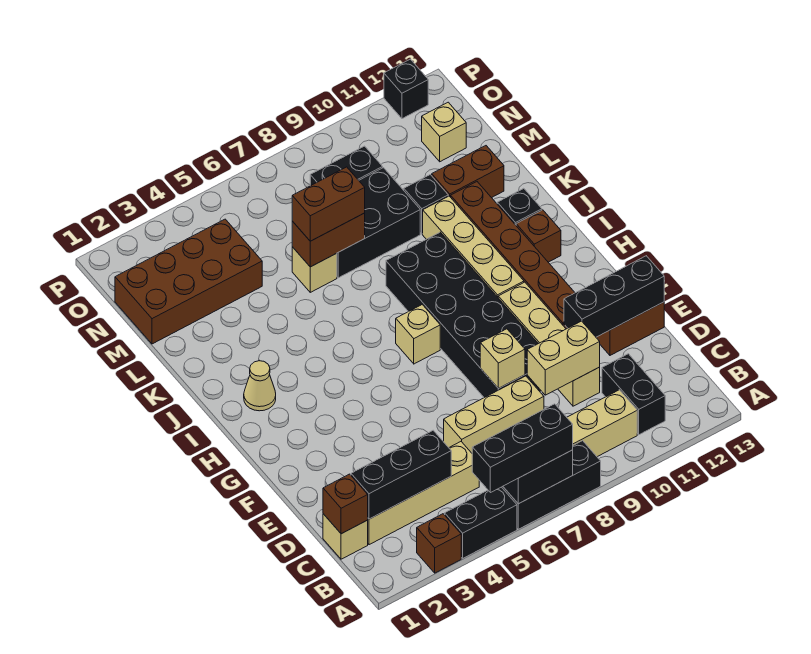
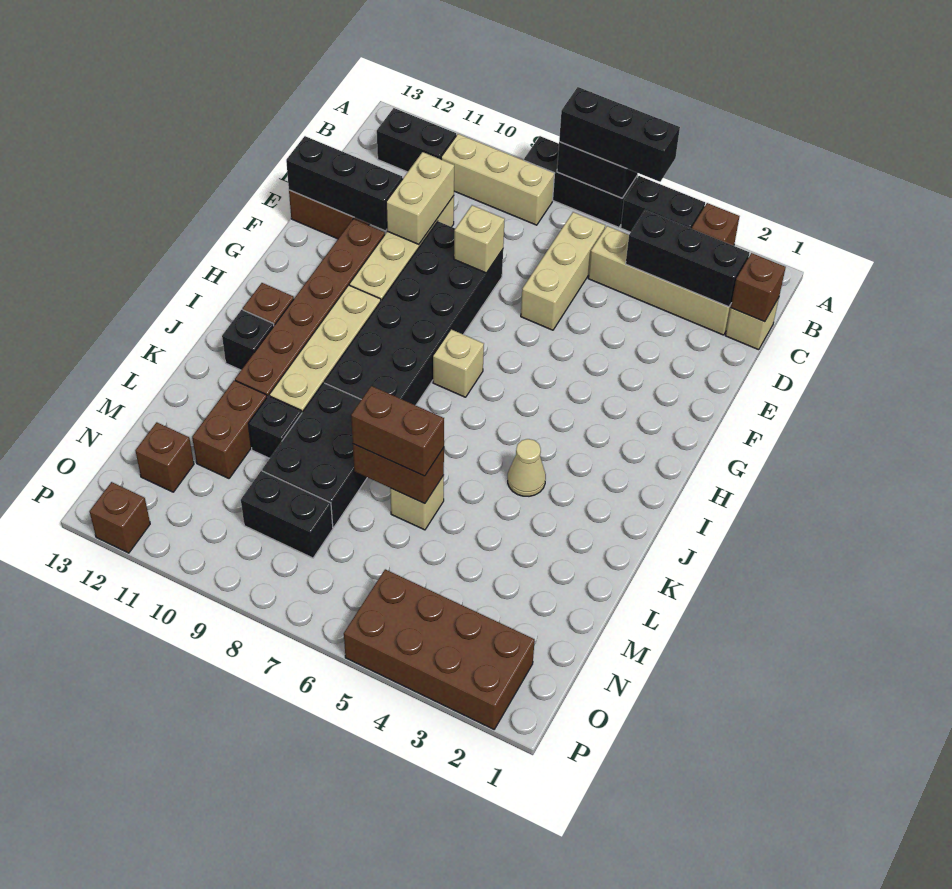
black brick B11:C11 level 1 -> black brick B11:B12 level 1
tan brick D6:D8 level 1 -> tan brick C6:E6 level 1
tan brick D9:D10 level 2 -> tan brick D10:E10 level 2
tan cone I2 level 1 -> tan cone J4 level 1
black brick L7:M9 level 1 -> black brick K8:M9 level 1
brown brick L11:L12 level 1 -> brown brick L11:M11 level 1
brown brick M1:N4 level 1 -> brown brick O2:P5 level 1
tan brick N12 level 1 -> brown brick N12 level 1
black brick P12 level 1 -> brown brick P12 level 1

